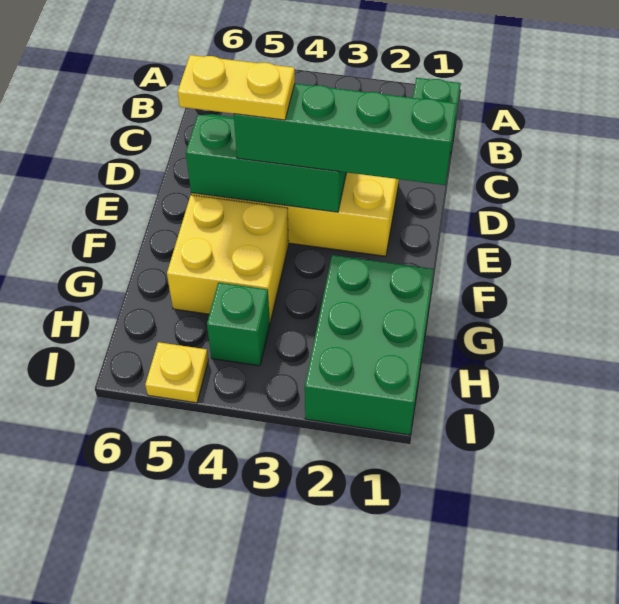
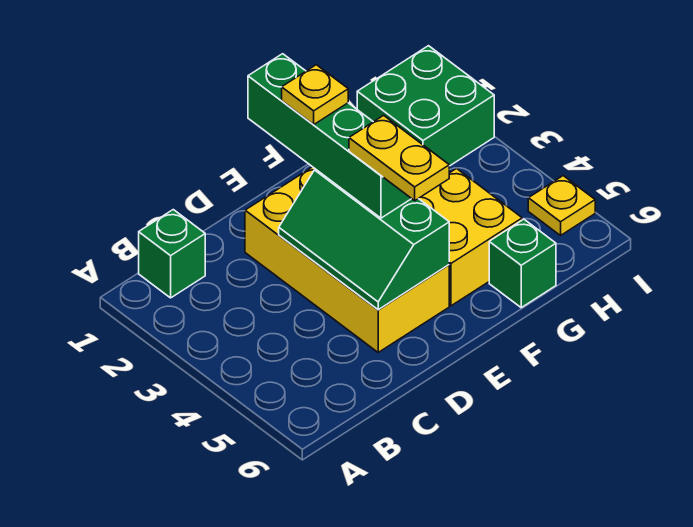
none -> yellow plate E2 level 4
green brick G1:I2 level 1 -> green brick H1:I2 level 1
green brick H4 level 1 -> green brick G6 level 1

